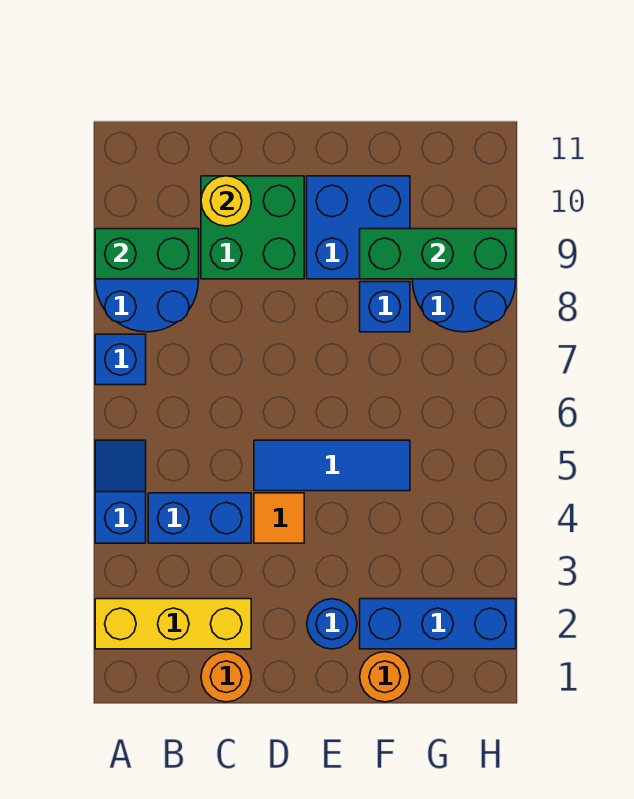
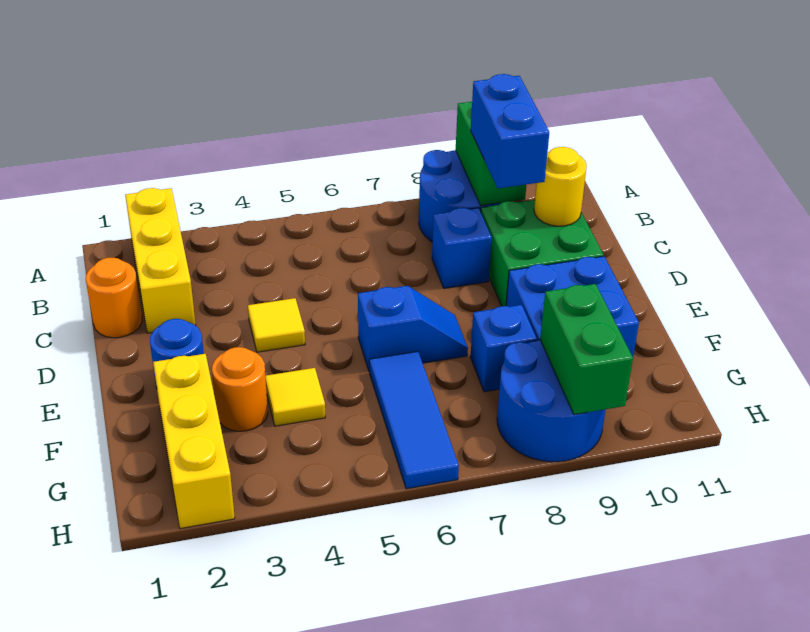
blue slope A4:A5 level 1 top 4 -> blue slope E6:E7 level 1 top 6
blue brick A7 level 1 -> blue brick C8 level 1
blue brick B4:C4 level 1 -> blue brick B9:C9 level 3
orange tile D4 level 1 -> yellow tile D4 level 1
blue tile D5:F5 level 1 -> blue tile F6:H6 level 1
orange round brick F1 level 1 -> orange round brick F3 level 1
blue brick F2:H2 level 1 -> yellow brick F2:H2 level 1
none -> yellow tile F4 level 1
green brick F9:H9 level 2 -> green brick G9:H9 level 2

